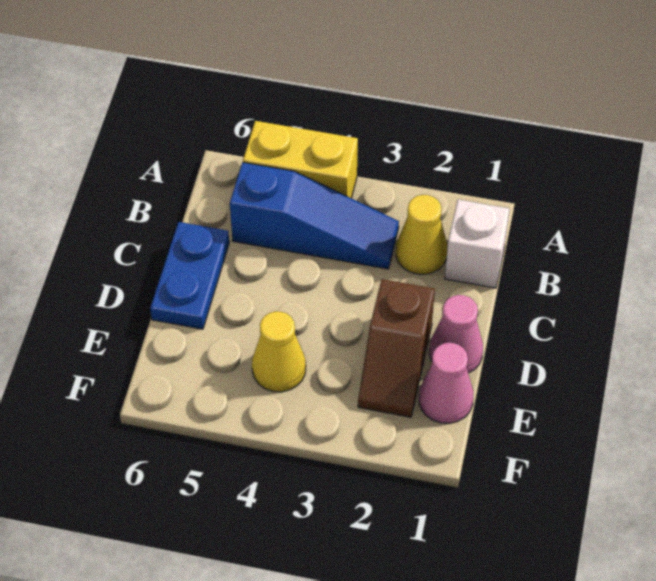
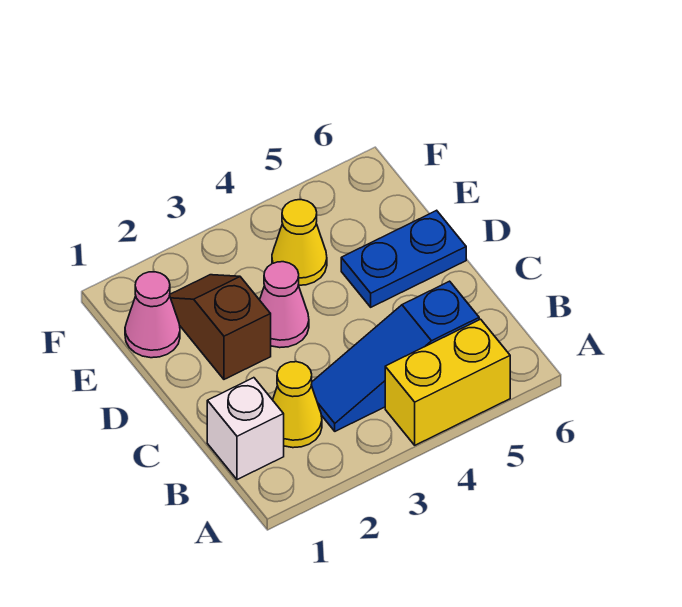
blue plate C6:D6 level 1 -> blue plate D5:D6 level 1
pink cone D1 level 1 -> pink cone D3 level 1

